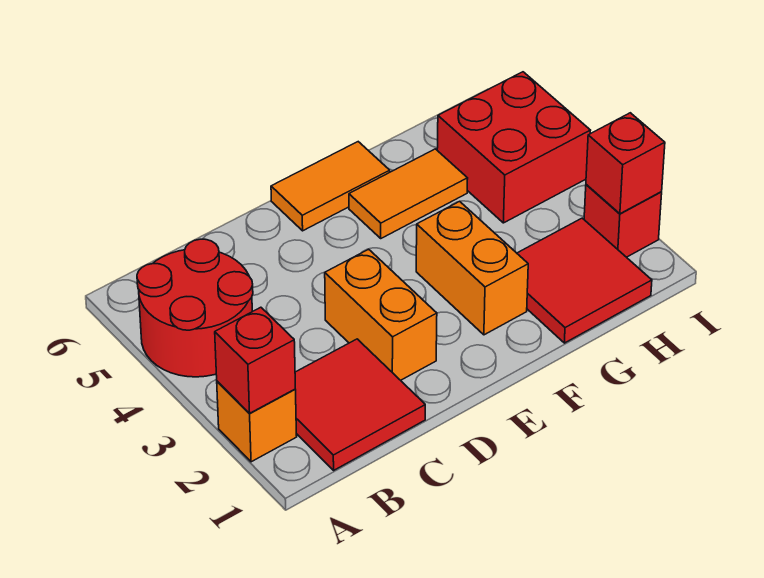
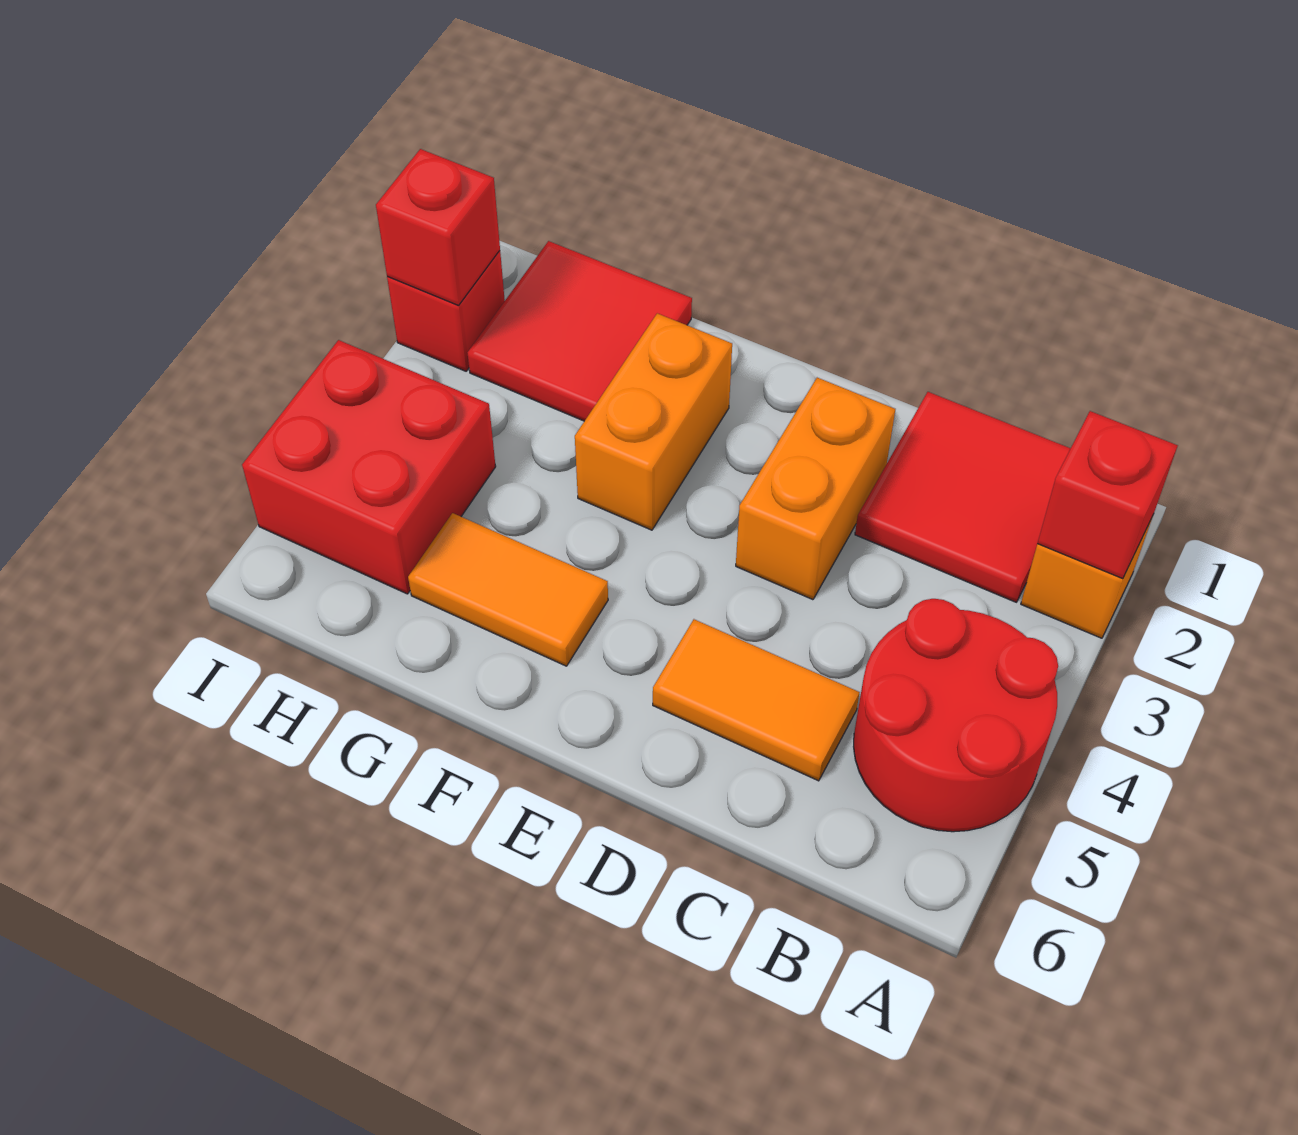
orange tile E6:F6 level 1 -> orange tile C5:D5 level 1

